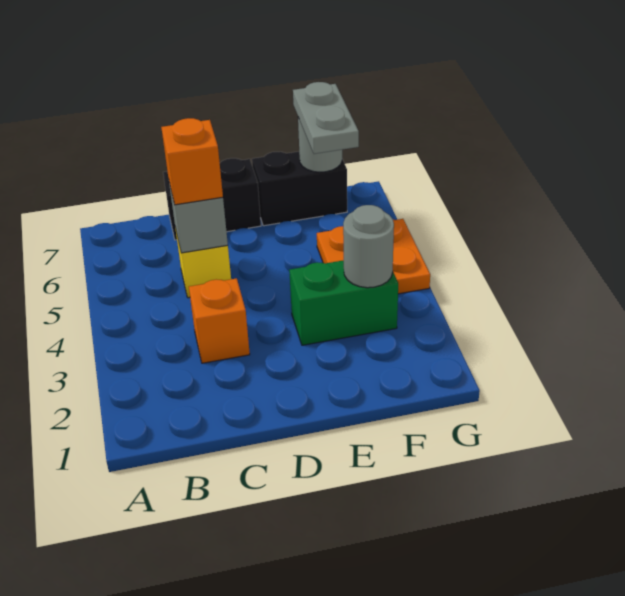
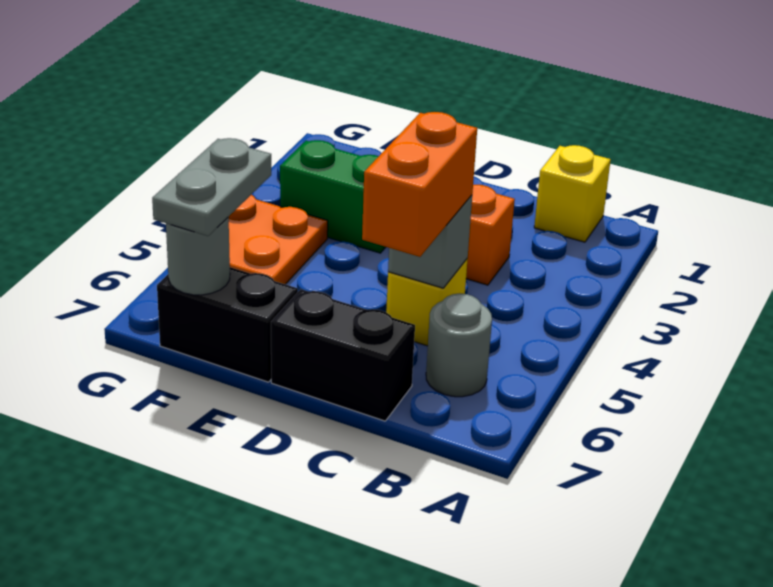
none -> yellow brick B1 level 1
orange brick C5 level 3 -> orange brick C5:C6 level 3
grey round brick F3 level 2 -> grey round brick B6 level 1

